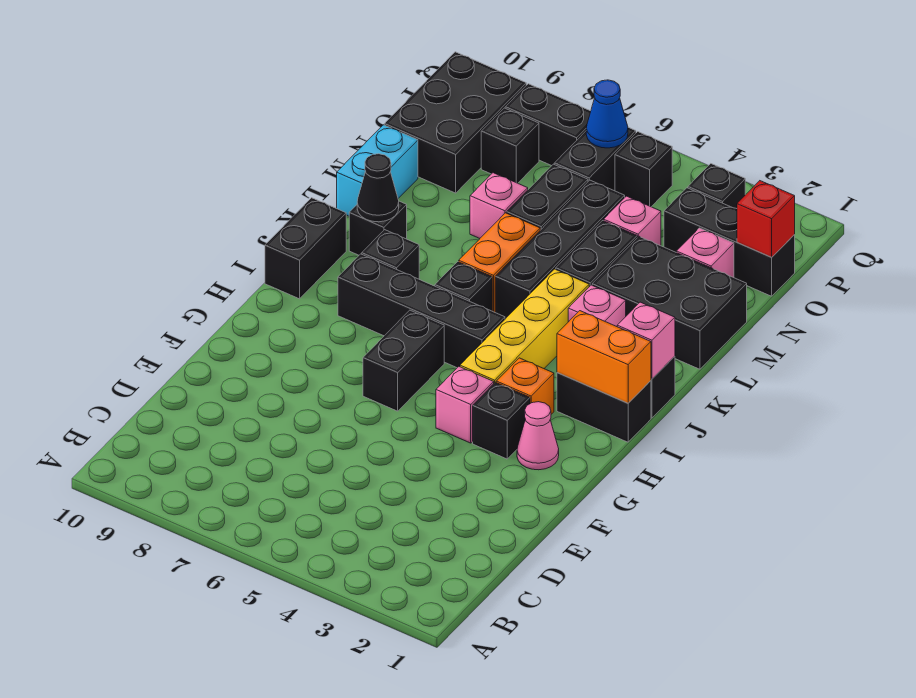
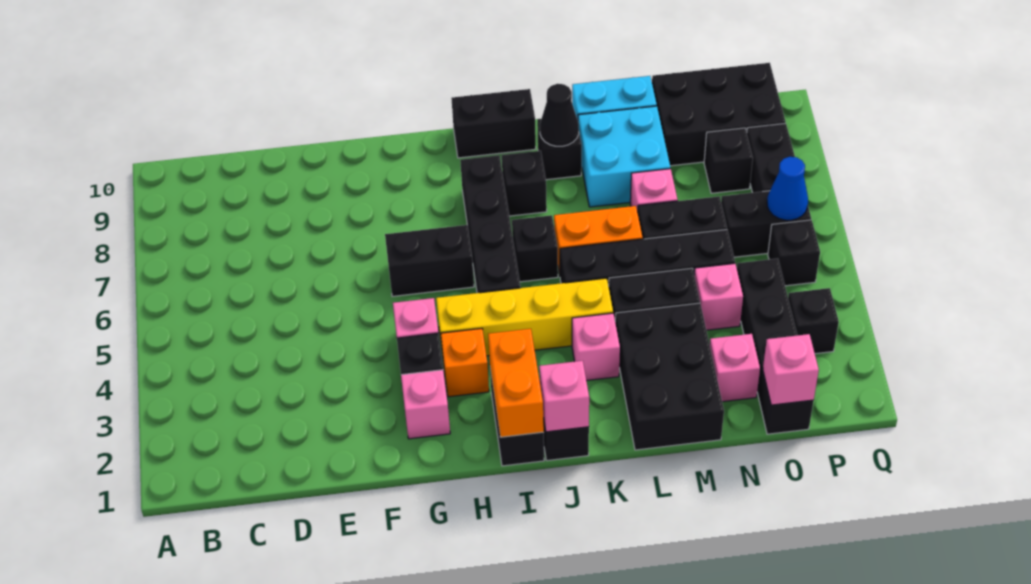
pink cone G2 level 1 -> pink brick G2 level 1
none -> cyan brick L8:M9 level 1
black brick O1:O3 level 1 -> black brick O1:O4 level 1
red brick O1 level 2 -> pink brick O1 level 2

